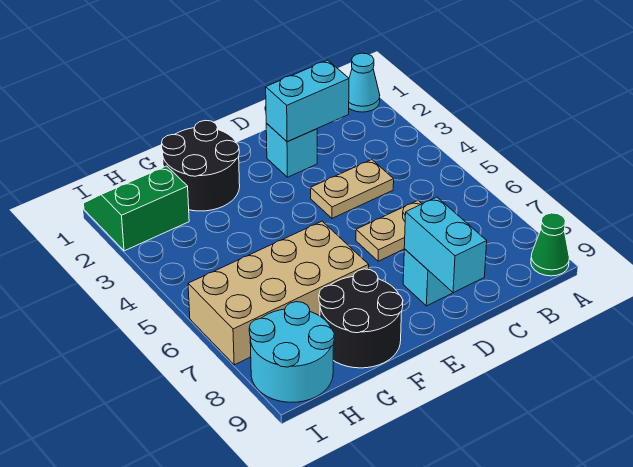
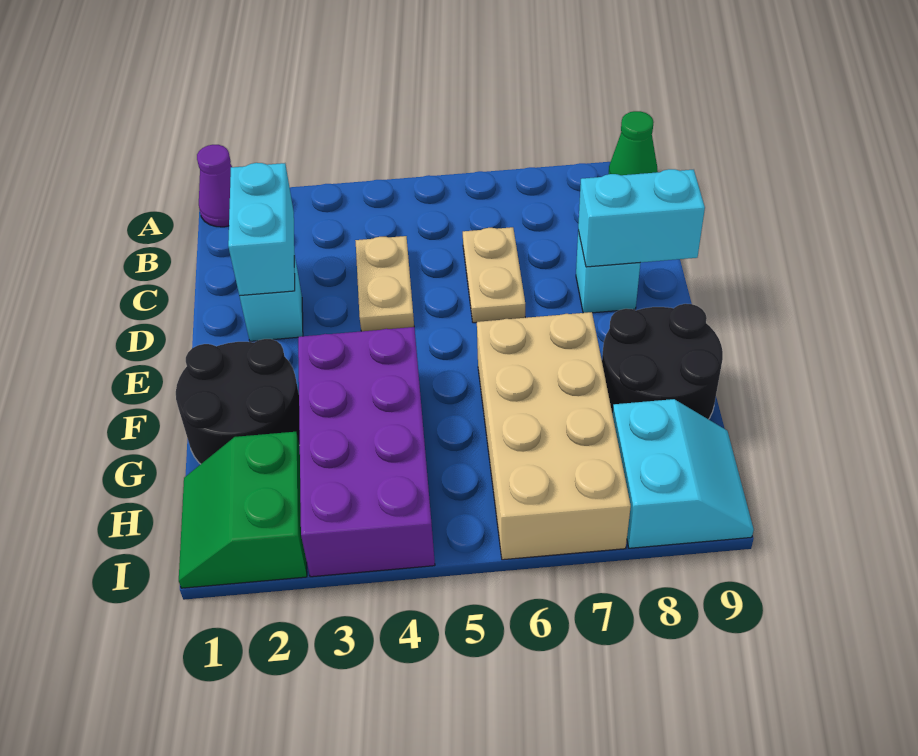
cyan cone A1 level 1 -> purple cone A1 level 1
none -> purple brick F3:I4 level 1
cyan round brick H8:I9 level 1 -> cyan slope H8:I9 level 1 top 8

